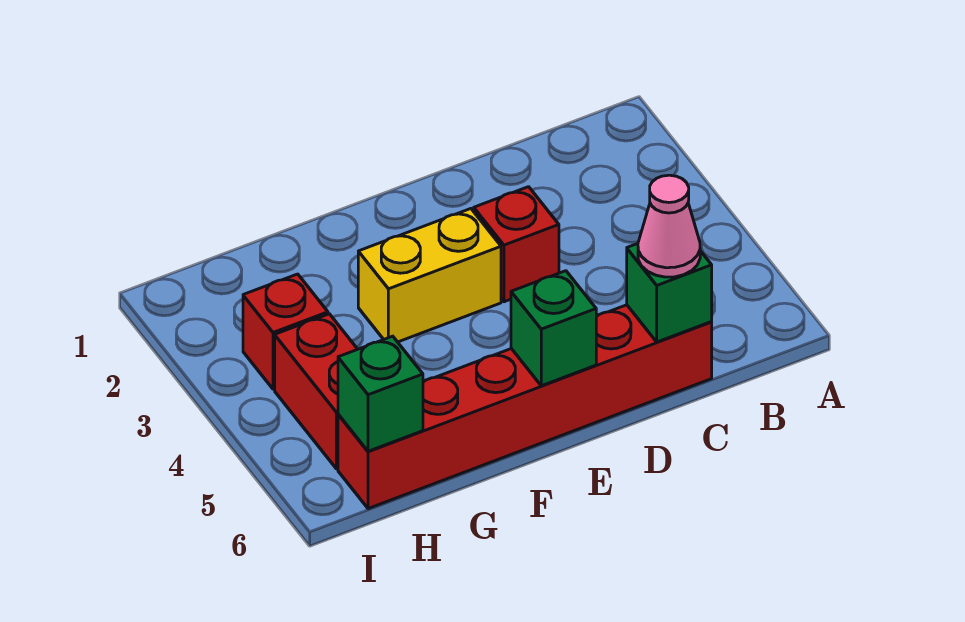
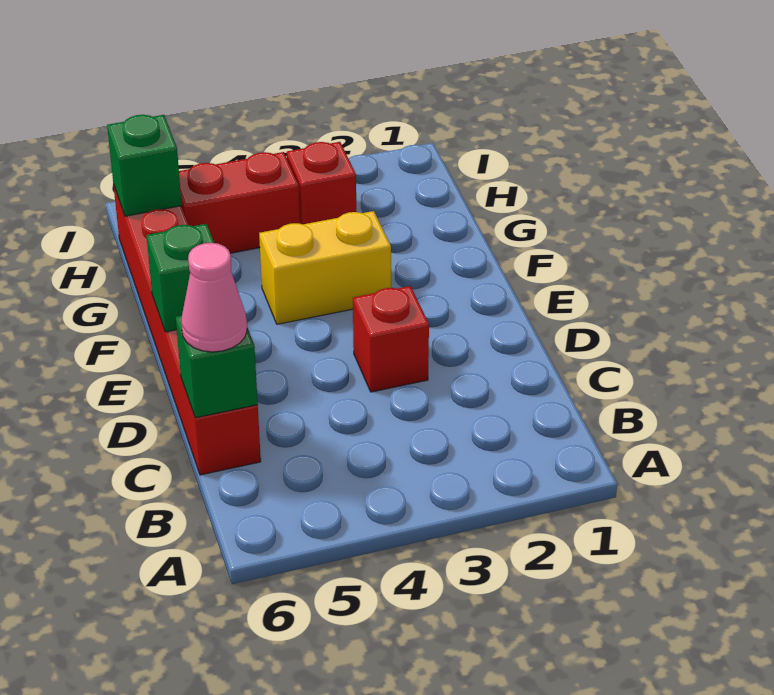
yellow brick E3:F3 level 1 -> yellow brick F3:F4 level 1

